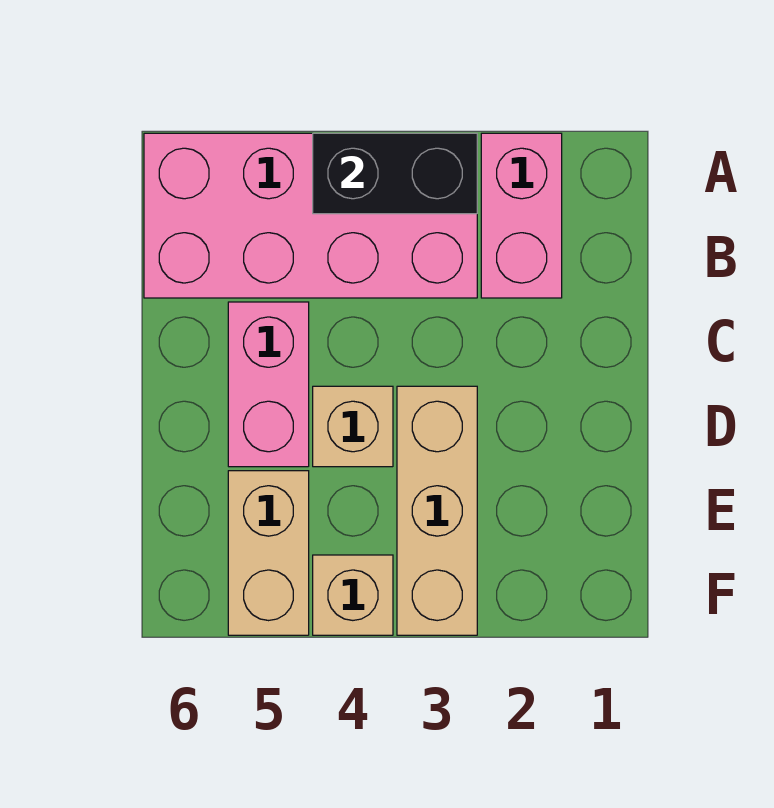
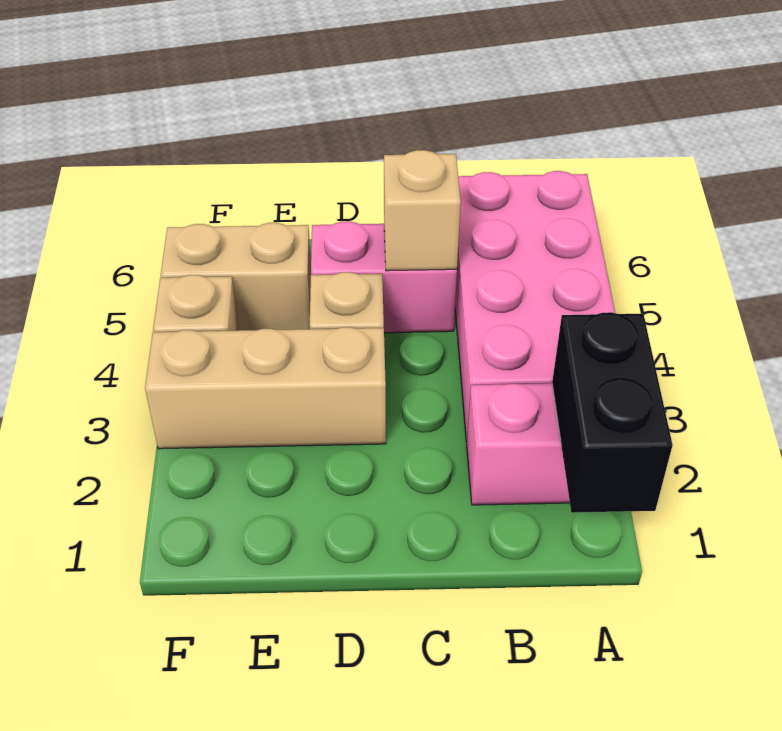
black brick A3:A4 level 2 -> black brick A1:A2 level 2
none -> tan brick C5 level 2

